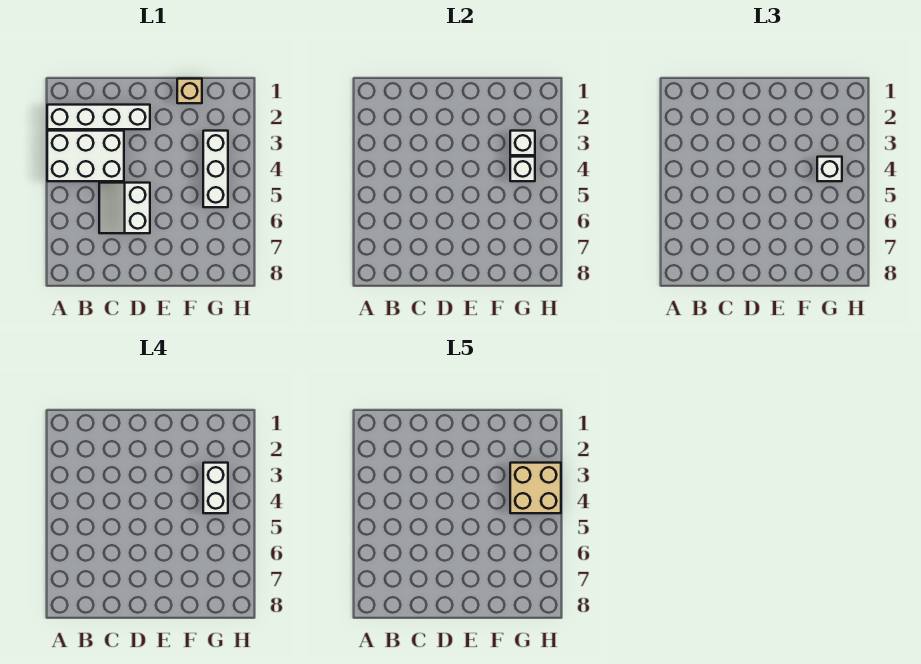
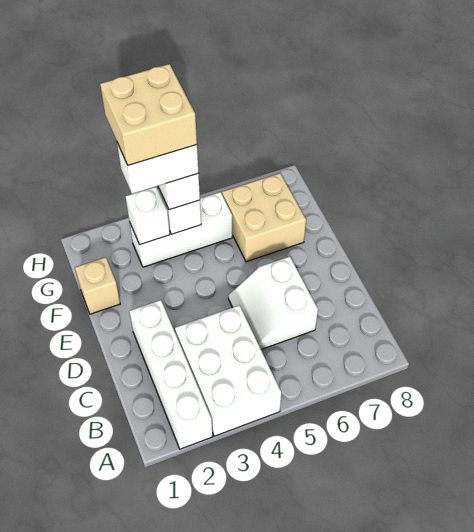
white slope C5:D6 level 1 top D -> white slope C5:D6 level 1 top 6
none -> tan brick F6:G7 level 1

